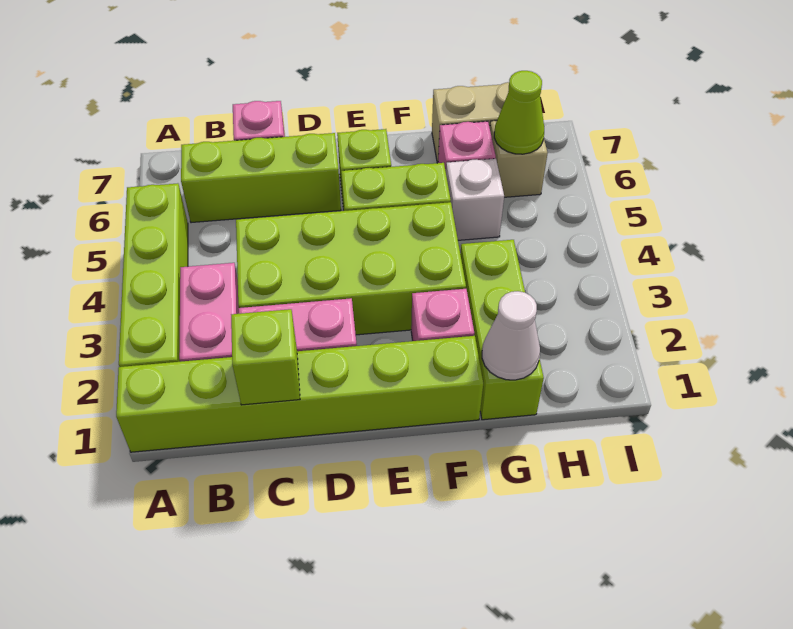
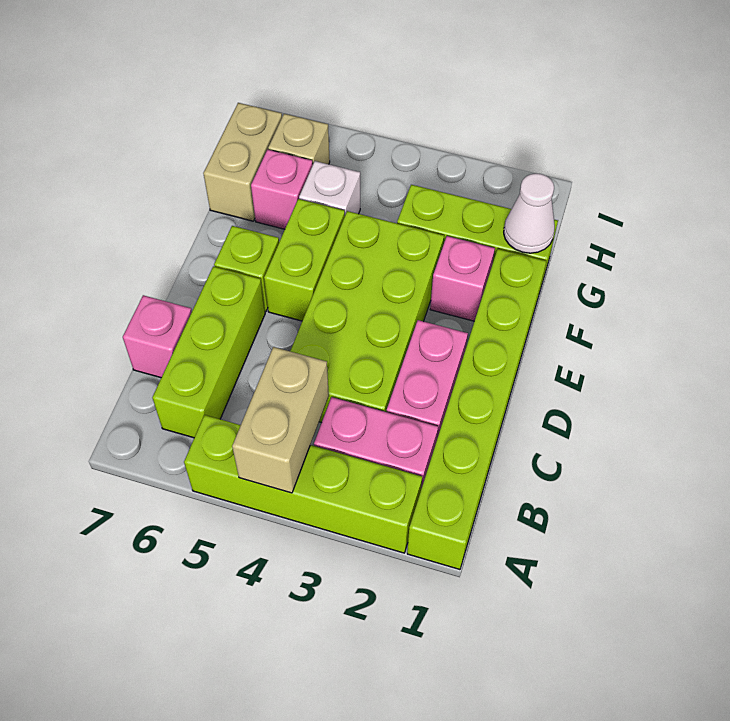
none -> tan brick A4:B4 level 2
lime brick C1 level 2 -> none
lime cone H6 level 2 -> none

